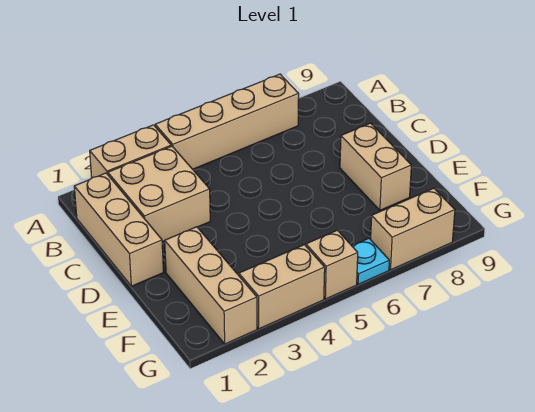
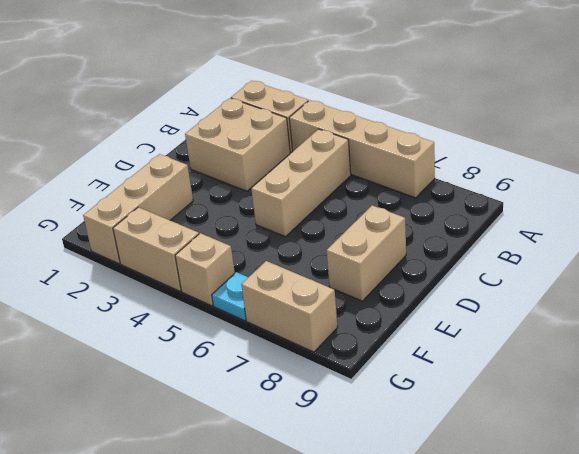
tan brick B1:D1 level 1 -> tan brick B5:D5 level 1

